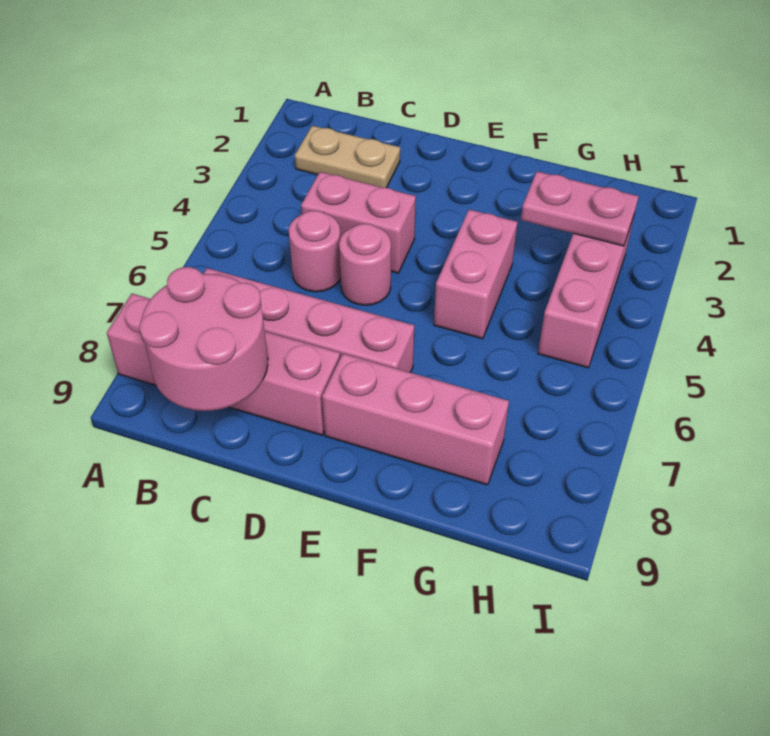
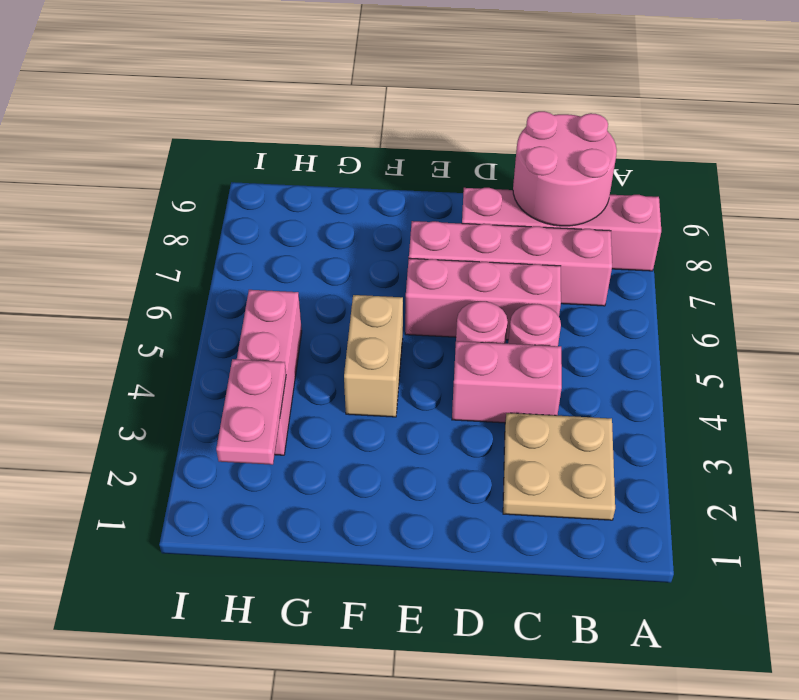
tan plate B2:C2 level 1 -> tan plate B2:C3 level 1
pink brick E8:G8 level 1 -> pink brick C6:E6 level 1
pink brick F4:F5 level 1 -> tan brick F4:F5 level 1
pink plate G3:H3 level 2 -> pink plate H2:H3 level 2

